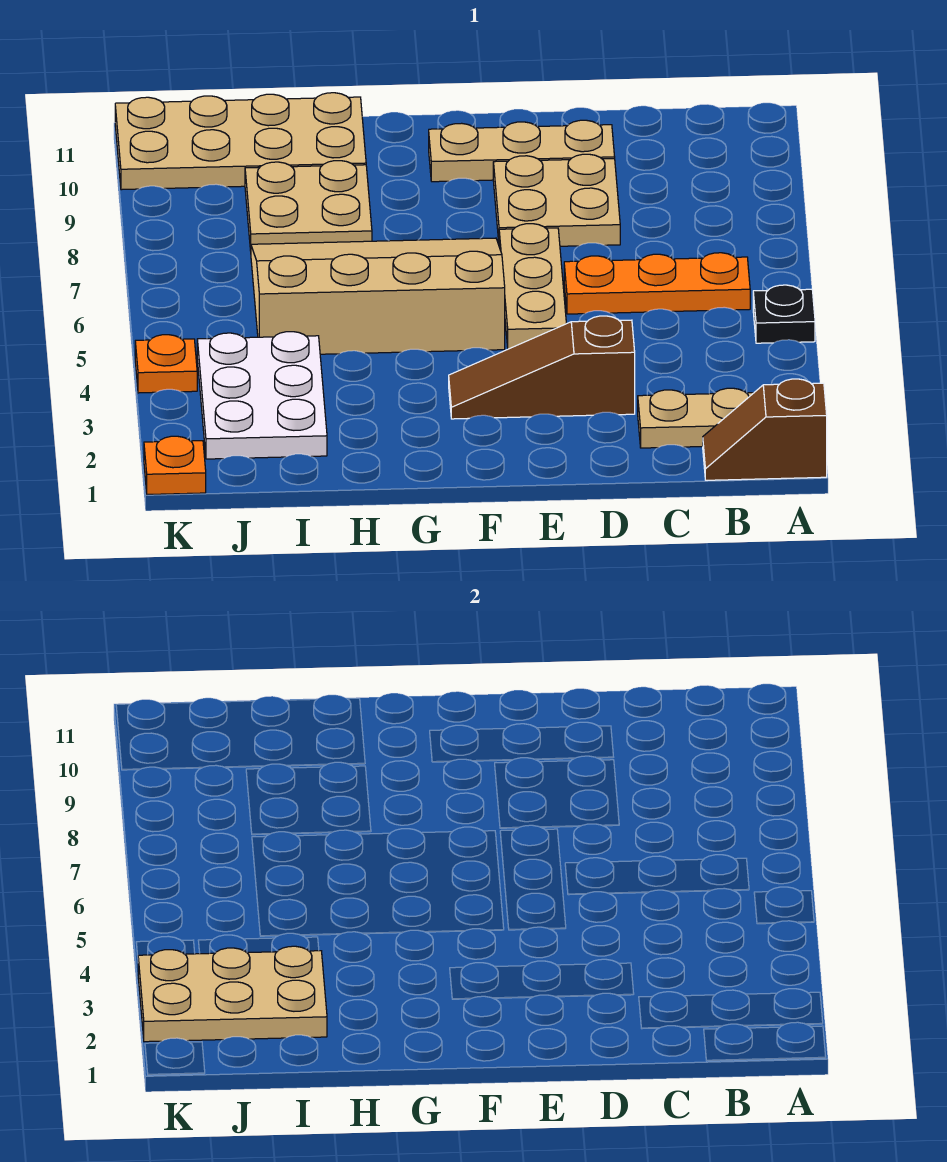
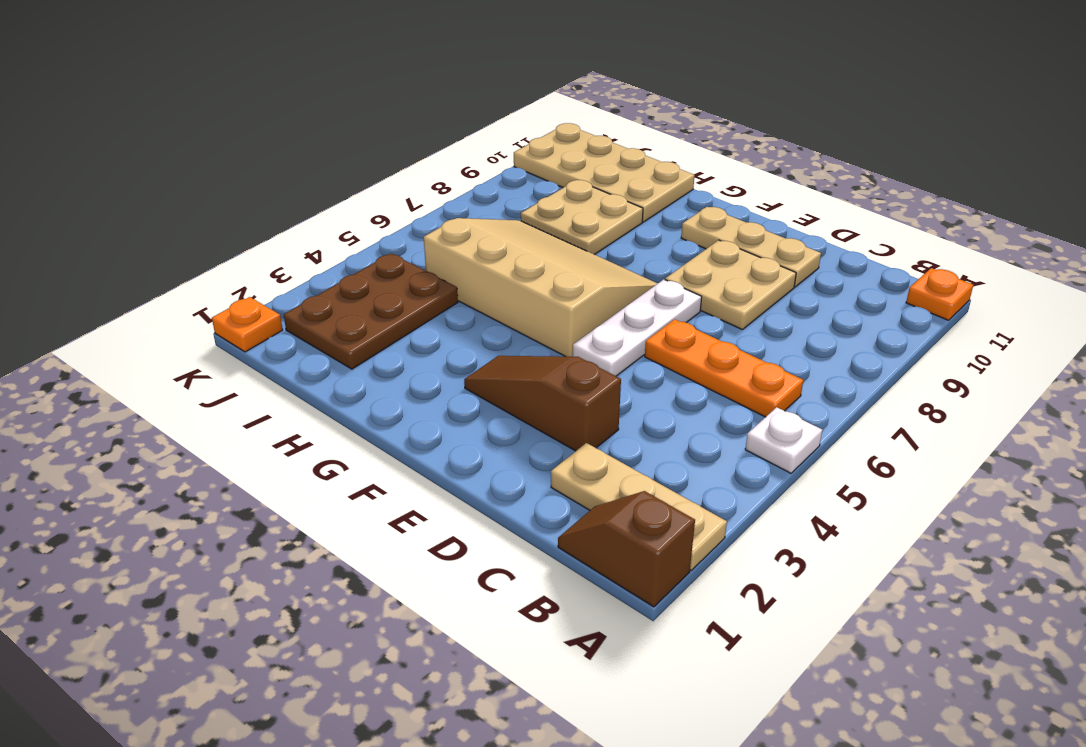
black plate A5 level 1 -> white plate A5 level 1
tan plate E5:E7 level 1 -> white plate E5:E7 level 1
white plate I2:J4 level 1 -> brown plate I2:J4 level 1
tan plate I2:K3 level 2 -> none
orange plate K4 level 1 -> orange plate A11 level 1

